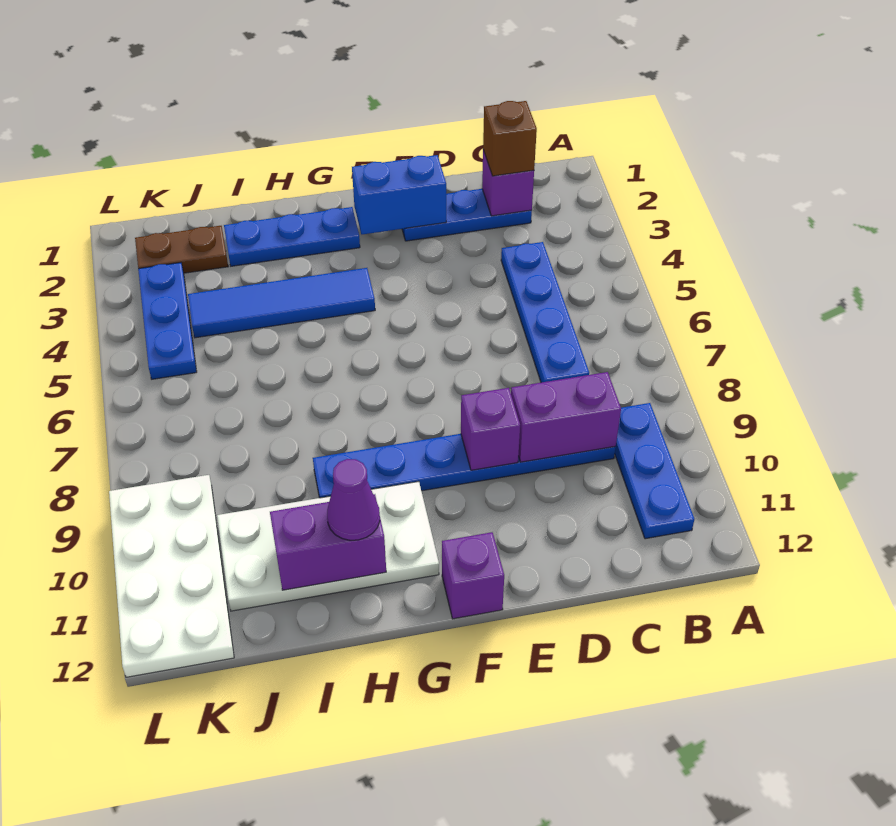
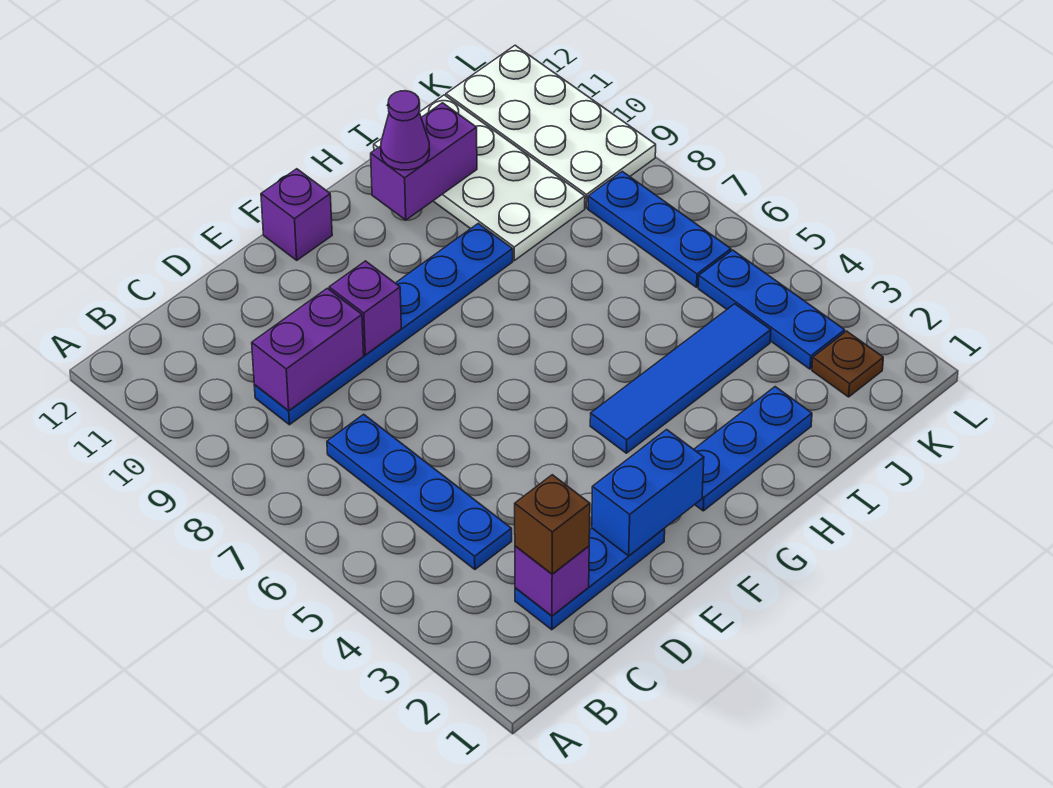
blue plate B9:B11 level 1 -> blue plate K6:K8 level 1
white plate G10:J11 level 1 -> white plate I9:J12 level 1
brown plate J2:K2 level 1 -> brown plate K2 level 1

